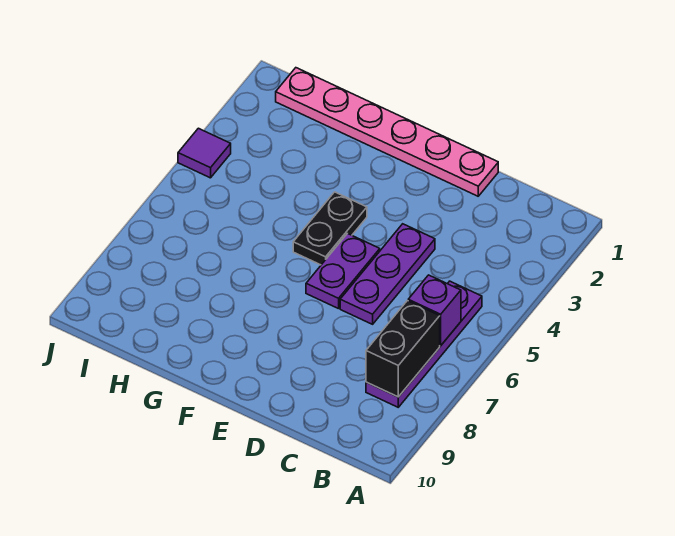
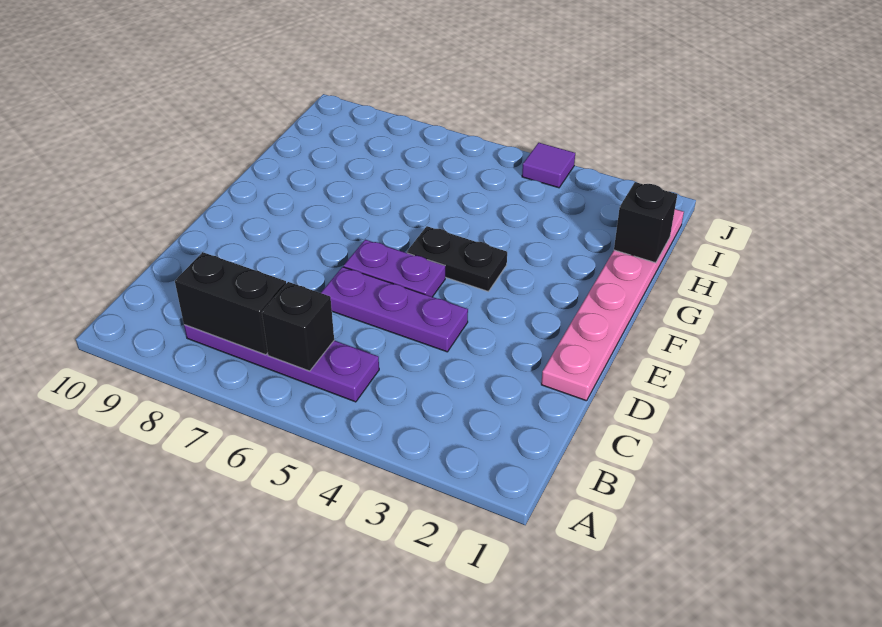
purple brick B6 level 2 -> black brick B6 level 2
none -> black brick H1 level 2

